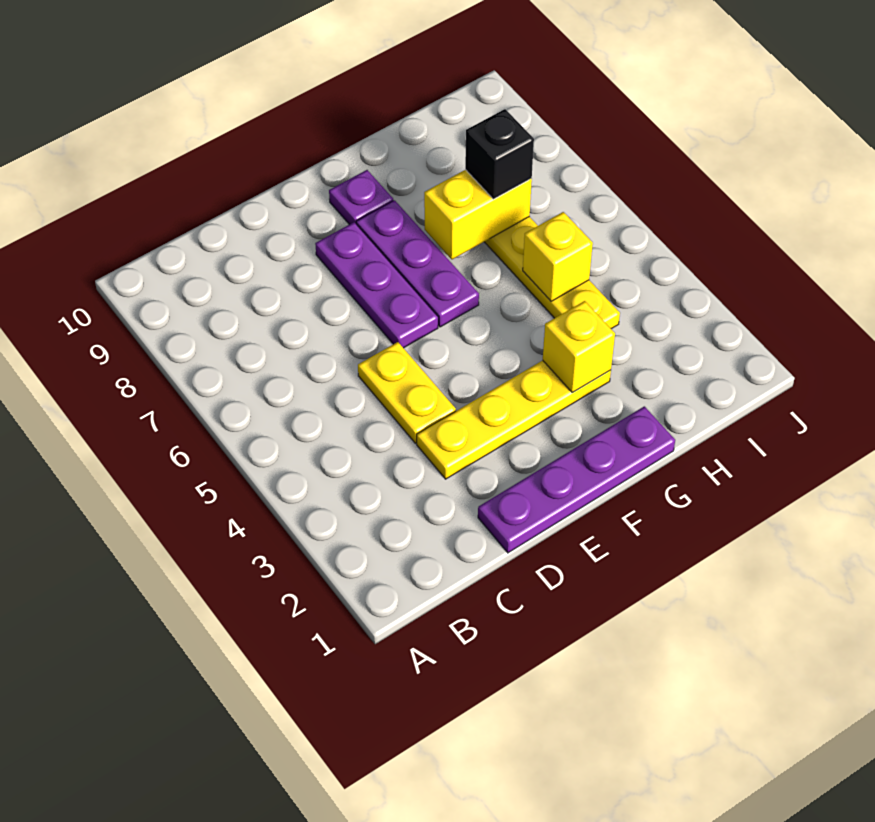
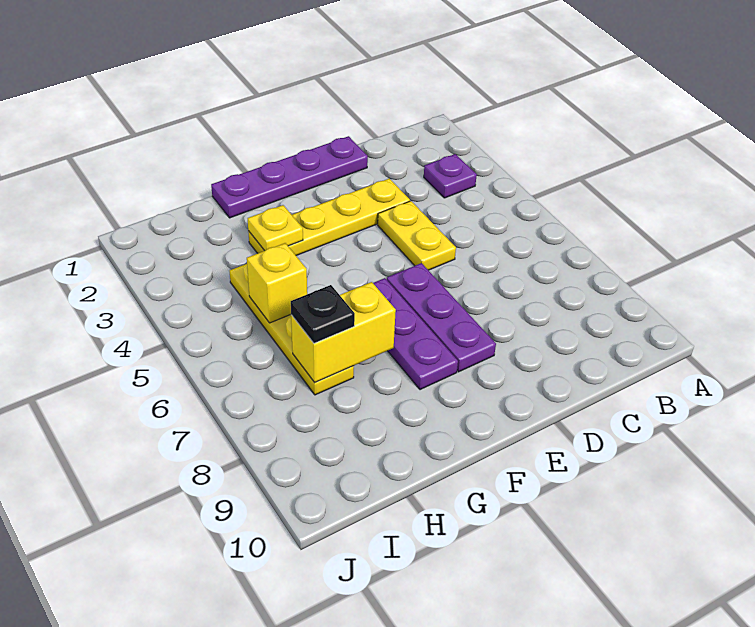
purple plate F9 level 1 -> purple plate B3 level 1
yellow brick G3 level 2 -> yellow plate G3 level 2
black brick H7 level 3 -> black plate H7 level 3

